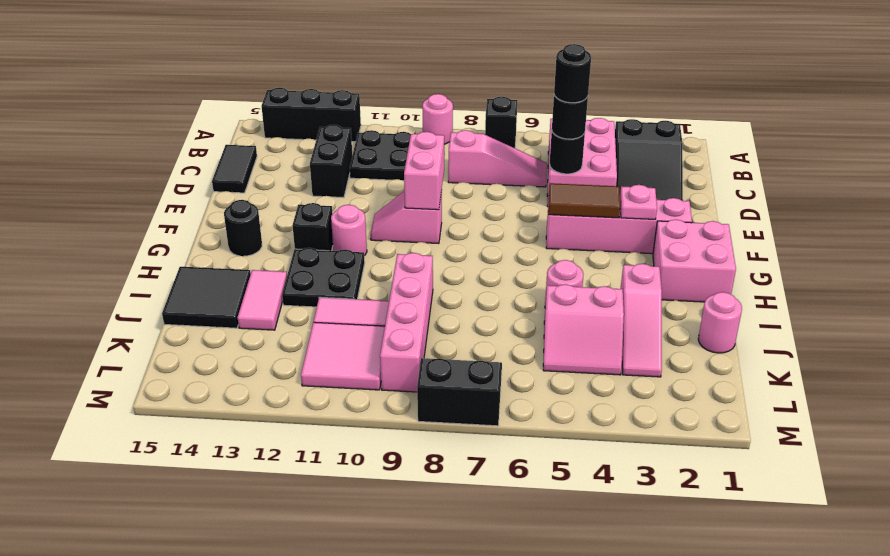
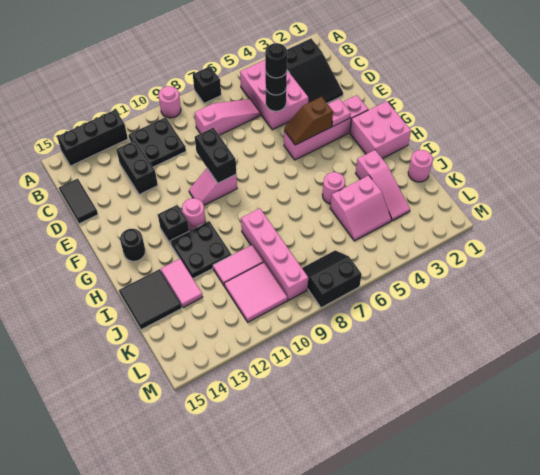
pink brick E9:F9 level 2 -> black brick E9:F9 level 2
brown tile F4:F5 level 2 -> brown slope F4:F5 level 2 top 4

